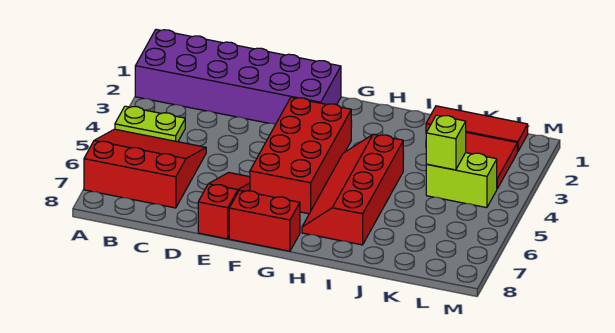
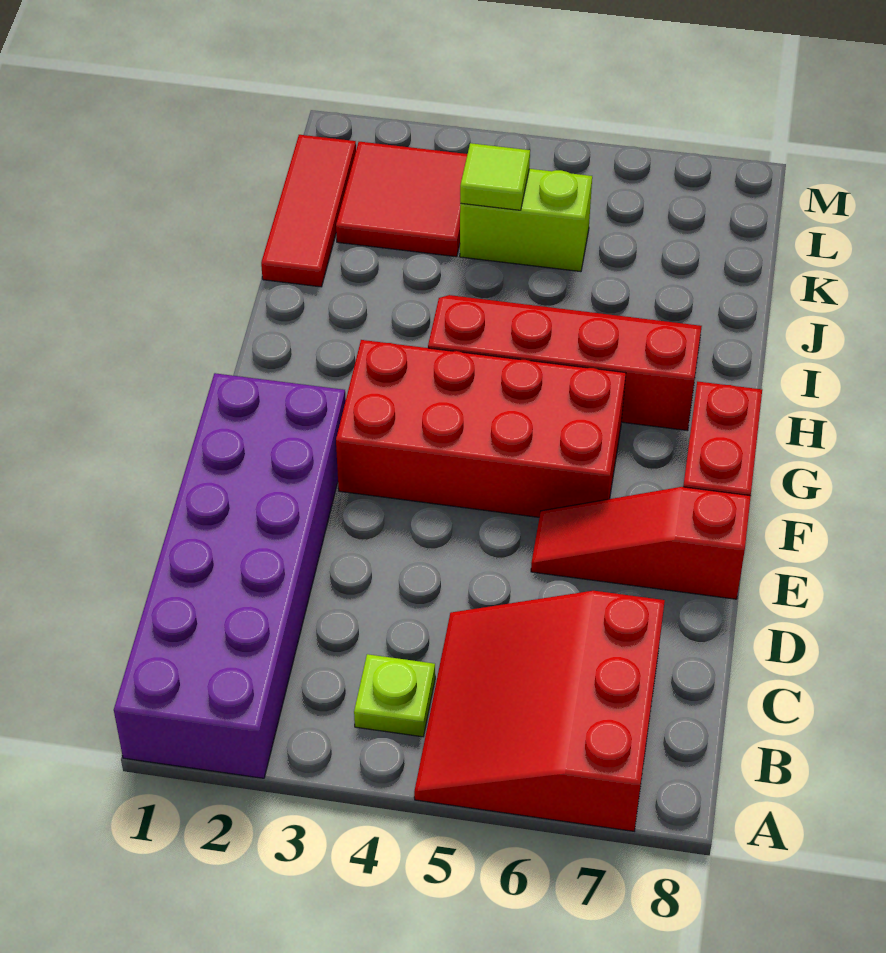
lime plate A4:B4 level 1 -> lime plate B4 level 1
red slope H4:I7 level 1 top I -> red slope H4:I7 level 1 top H
lime brick K4:L4 level 1 -> lime brick K4:K5 level 1
lime brick K4 level 2 -> lime tile K4 level 2

